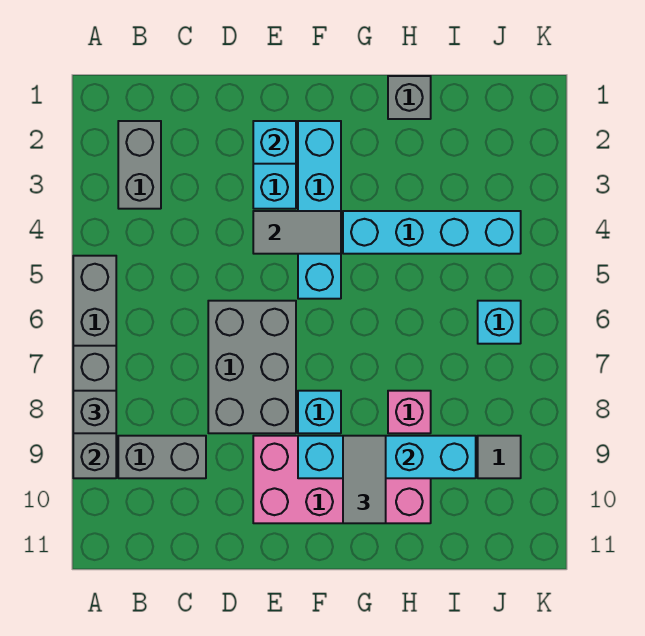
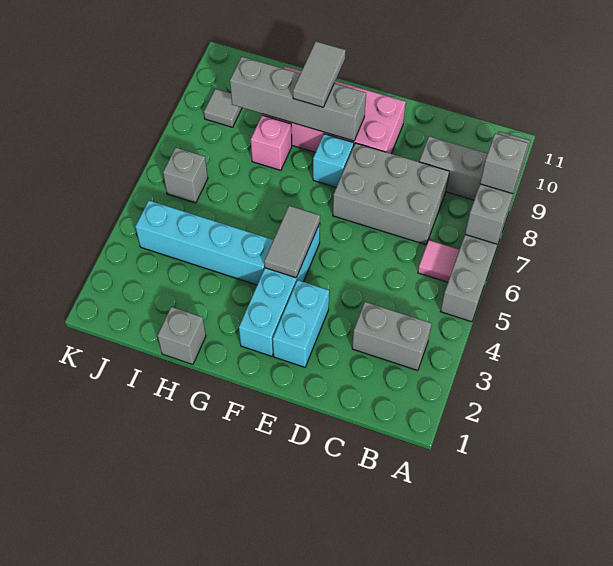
grey brick B2:B3 level 1 -> grey brick B3:C3 level 1
none -> pink tile B6 level 1
grey brick D6:E8 level 1 -> grey brick C7:E8 level 1
cyan brick E2 level 2 -> none
grey tile E4:F4 level 2 -> grey tile F4:F5 level 2
cyan brick F9:I9 level 2 -> grey brick F9:I9 level 2
cyan brick J6 level 1 -> grey brick J6 level 1

